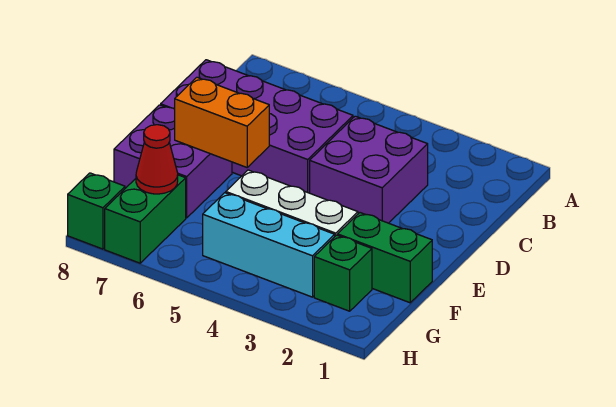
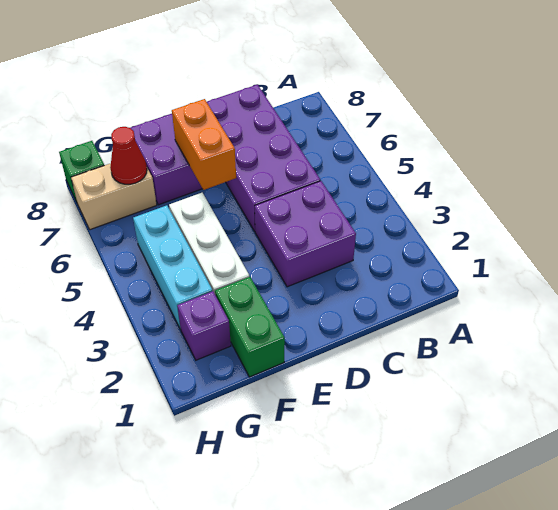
green brick G2 level 1 -> purple brick G2 level 1
green brick G7:H7 level 1 -> tan brick G7:H7 level 1

